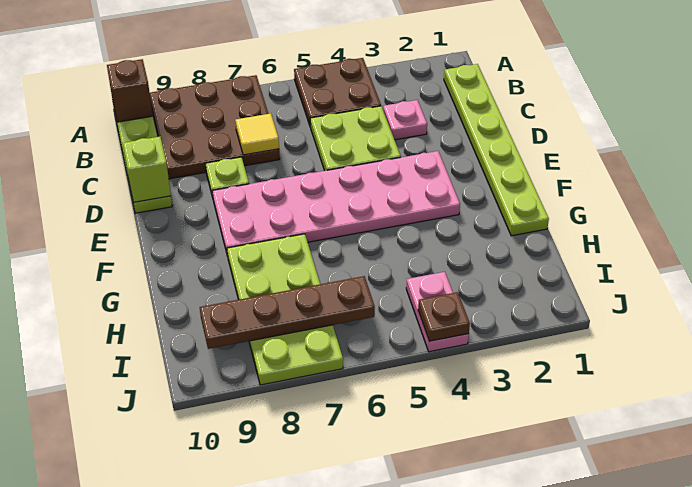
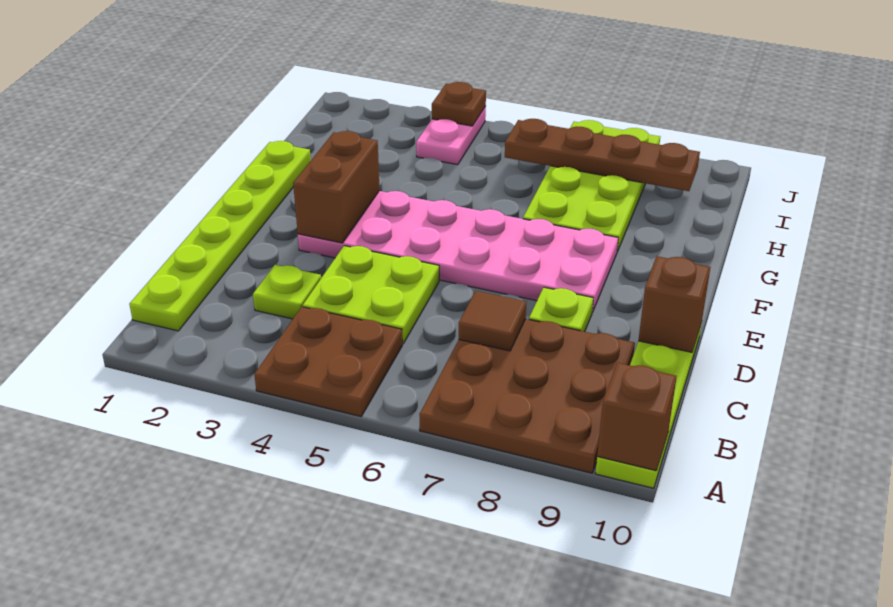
pink plate C3 level 1 -> lime plate C3 level 1
yellow tile C7 level 2 -> brown tile C7 level 2
lime brick D10 level 2 -> brown brick D10 level 2
none -> brown brick E3:F3 level 2

